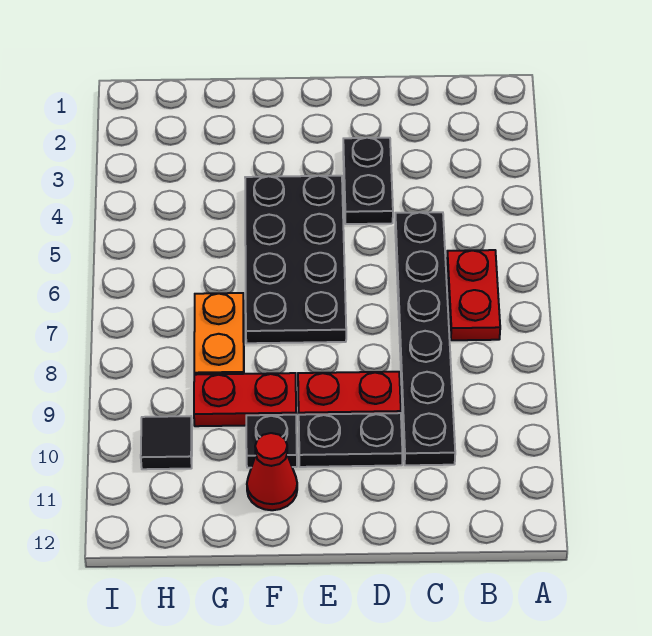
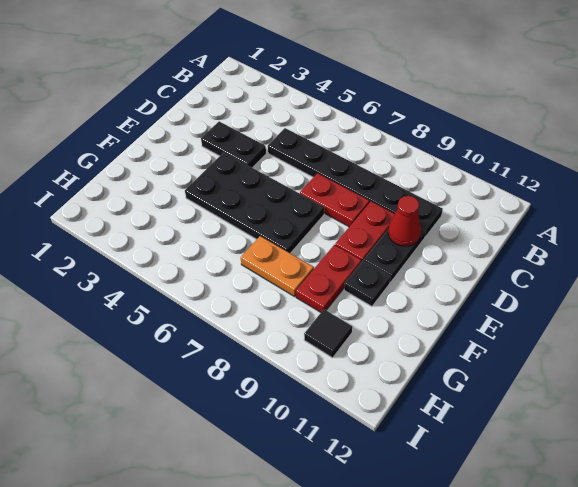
red plate B6:B7 level 1 -> red plate D7:D8 level 1
red cone F11 level 1 -> red cone D10 level 2

